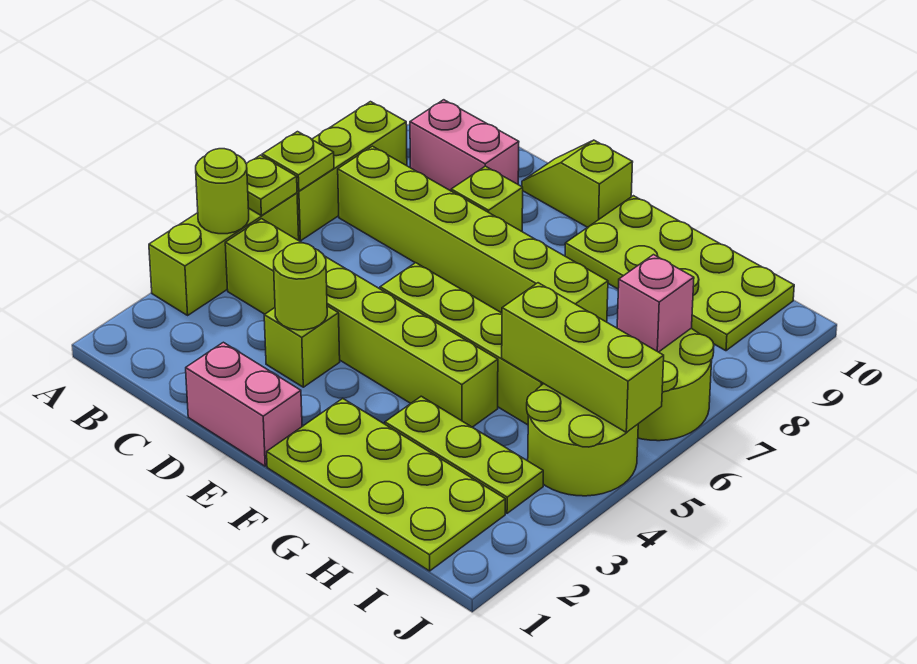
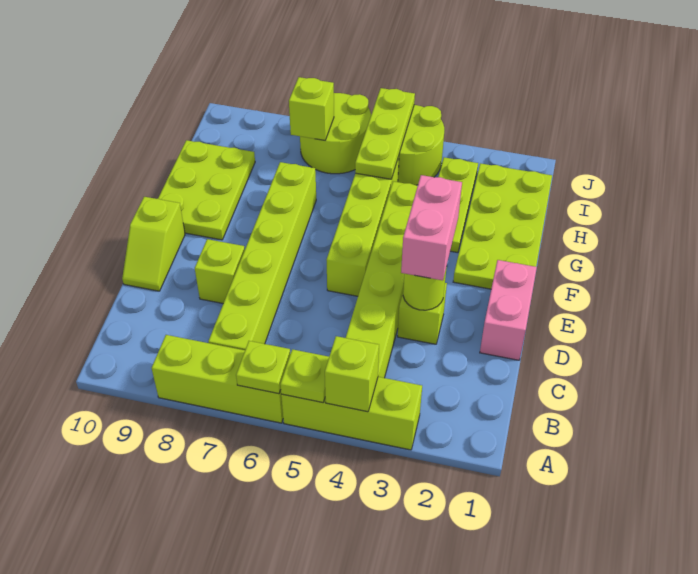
lime round brick A4 level 2 -> lime brick A4 level 2
pink brick B9:C9 level 1 -> pink brick D3:E3 level 3
lime plate F9:I10 level 1 -> lime plate F9:H10 level 1
lime brick H5:J5 level 2 -> lime plate H5:J5 level 2
pink brick I7 level 2 -> lime brick I7 level 2

